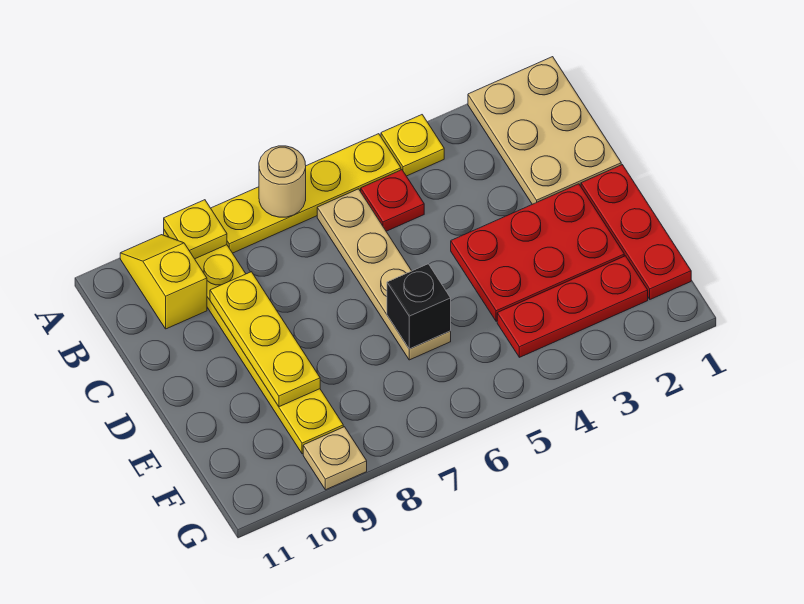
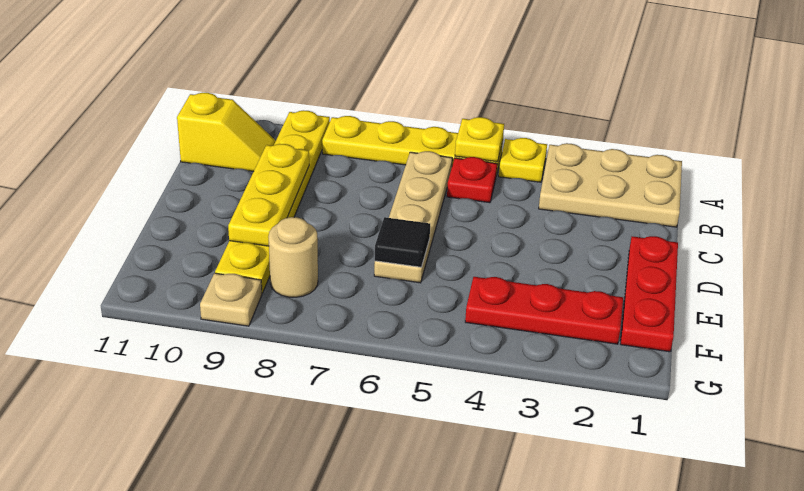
tan plate A1:C2 level 1 -> tan plate A1:B3 level 1
tan round brick A7 level 2 -> tan round brick F8 level 1
yellow plate A9 level 2 -> yellow plate A5 level 2
yellow slope A10:B10 level 1 top B -> yellow slope B10:B11 level 1 top 11
red plate D2:E4 level 1 -> none
black brick E6 level 2 -> black tile E6 level 2

